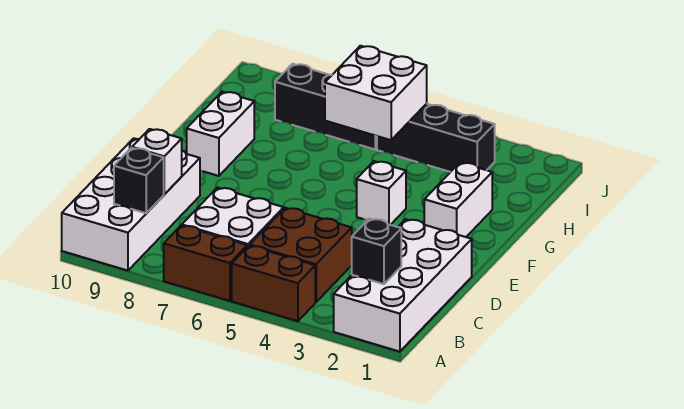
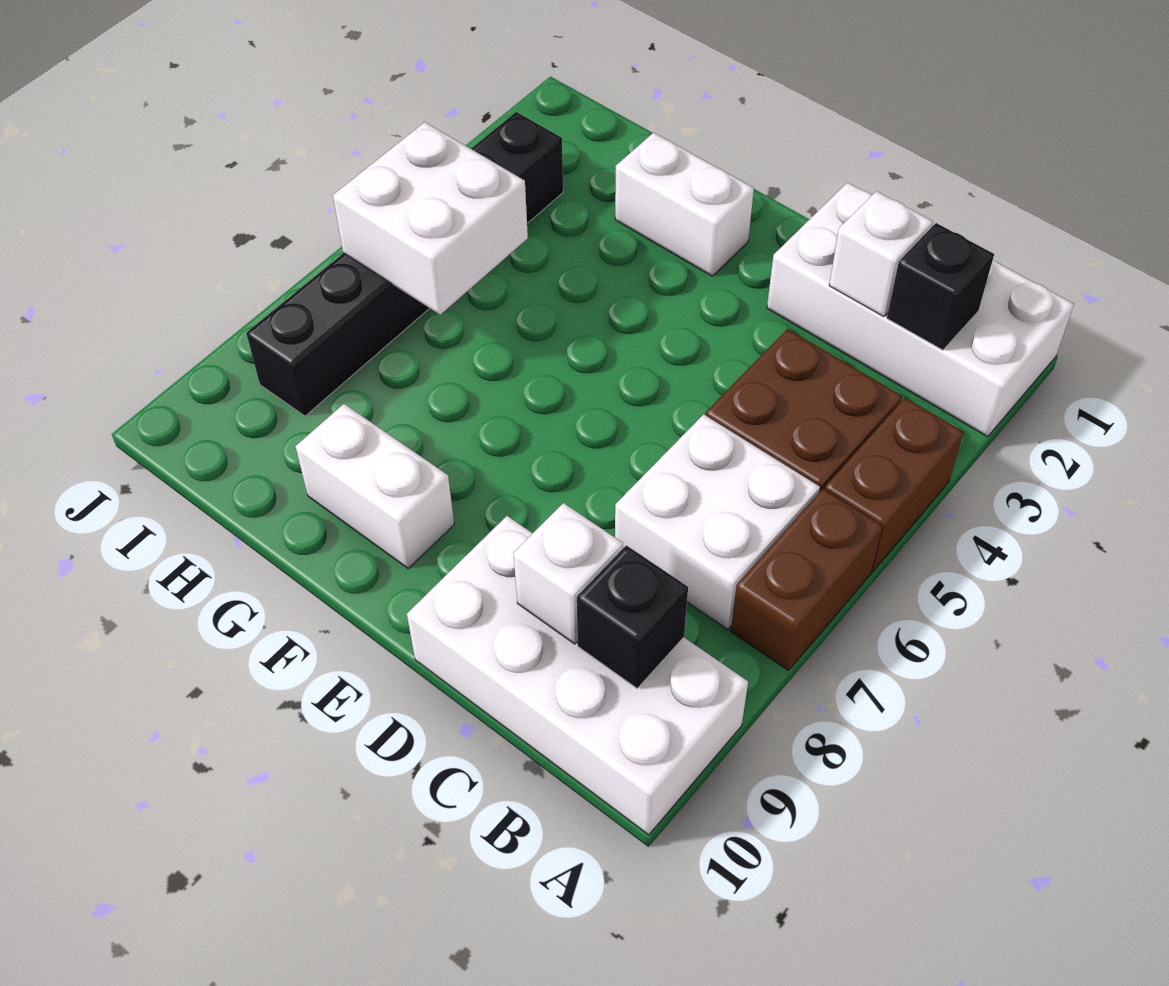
white brick F4 level 1 -> white brick C2 level 2

